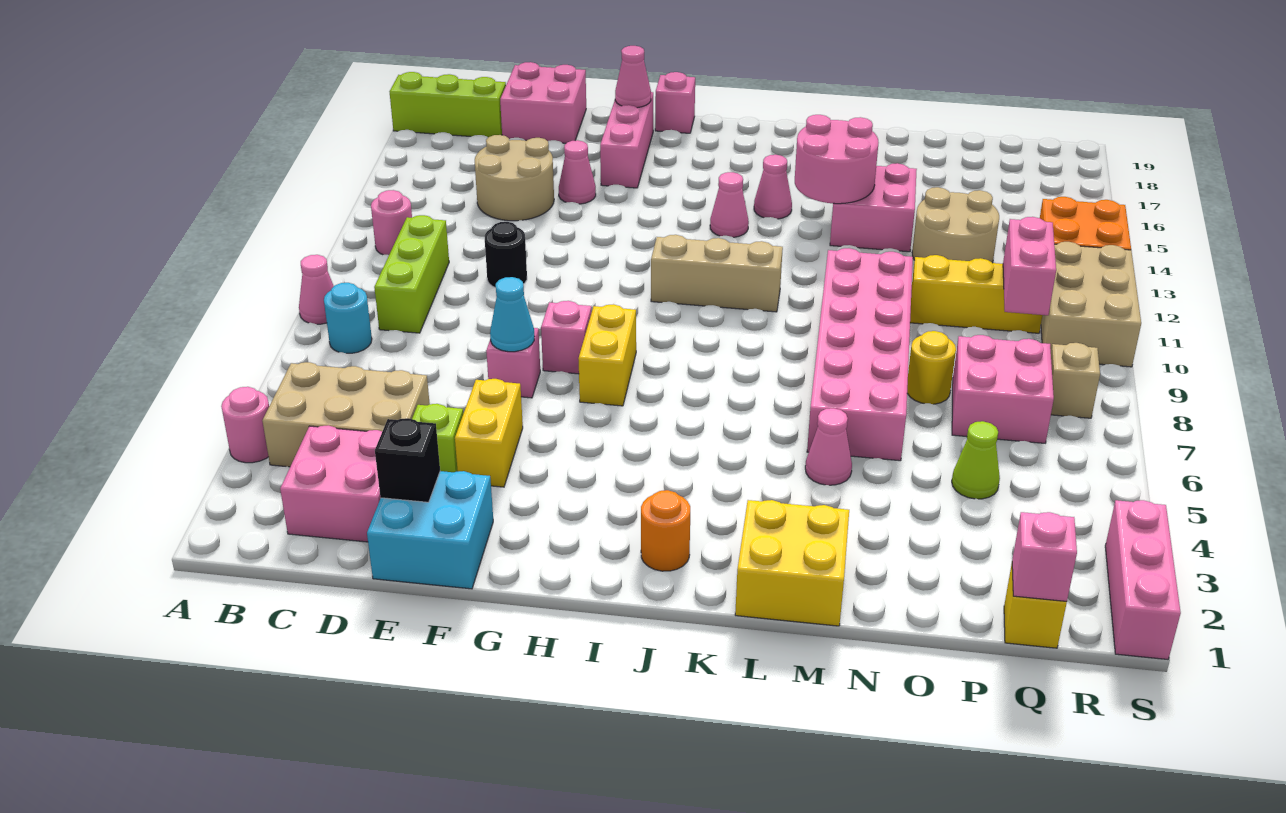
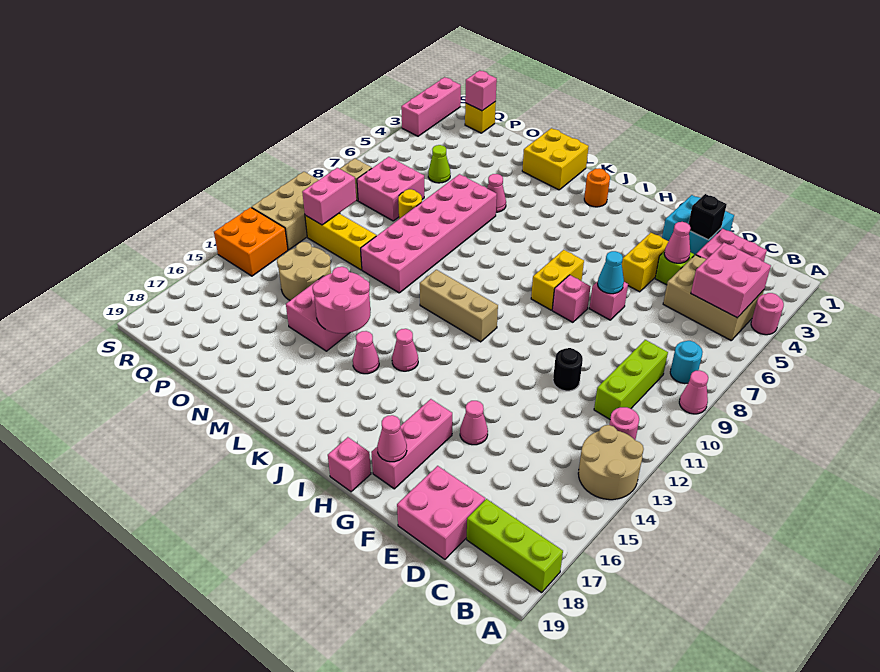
none -> pink brick B4:C5 level 2
tan round brick D14:E15 level 1 -> tan round brick A13:B14 level 1
none -> pink cone E4 level 2

